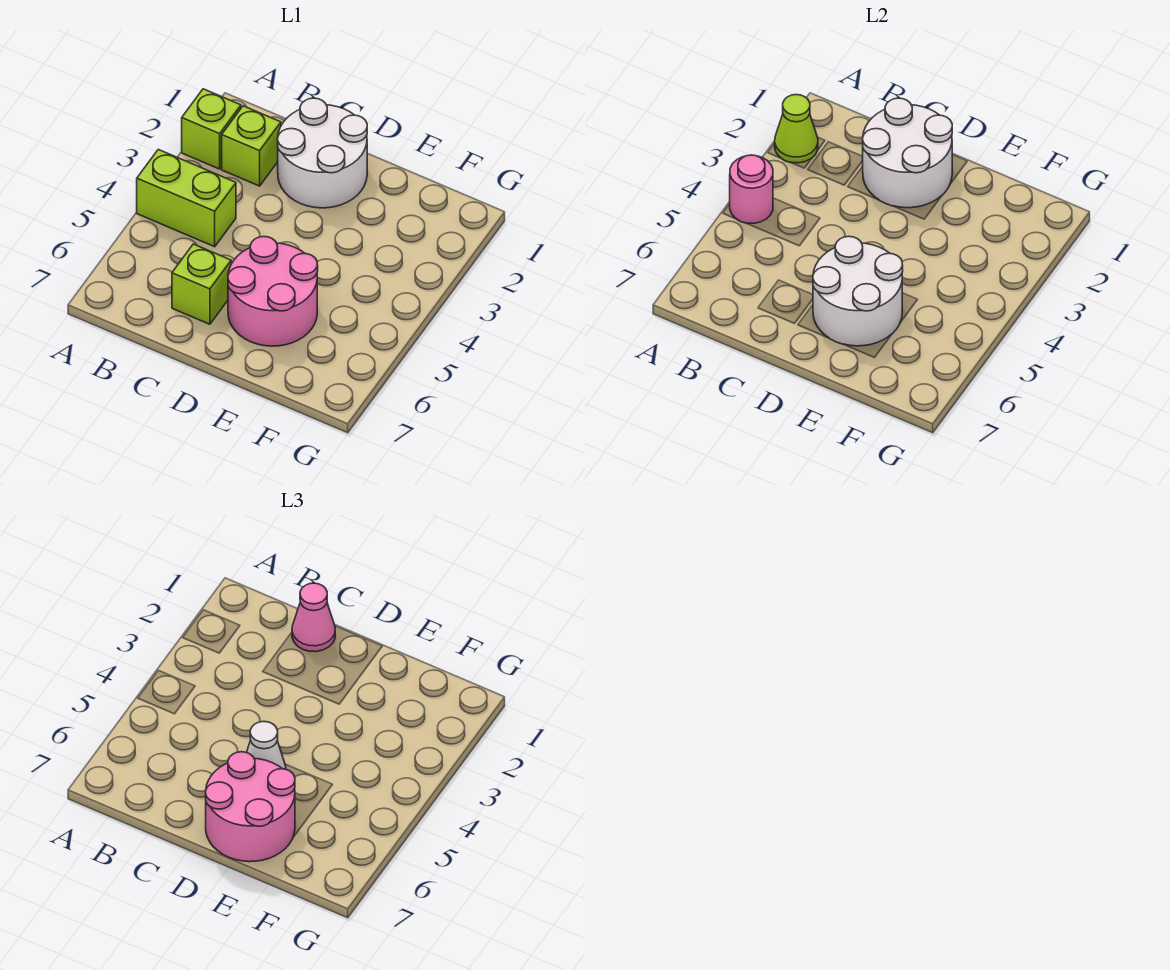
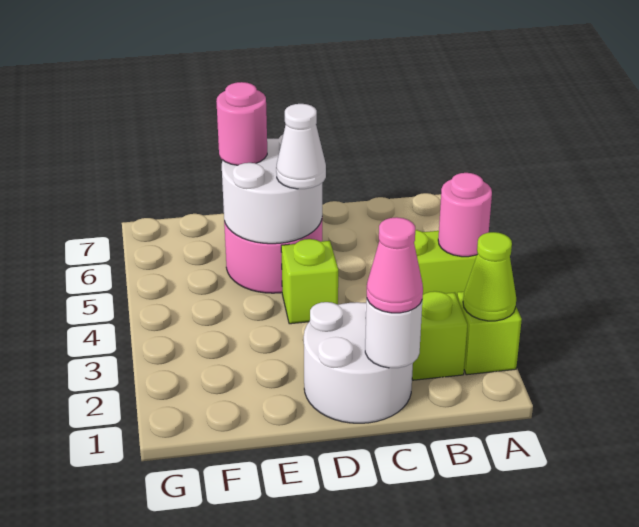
white round brick C1:D2 level 2 -> white round brick C1 level 2
lime brick C6 level 1 -> lime brick D4 level 1
pink round brick D6:E7 level 3 -> pink round brick E6 level 3

